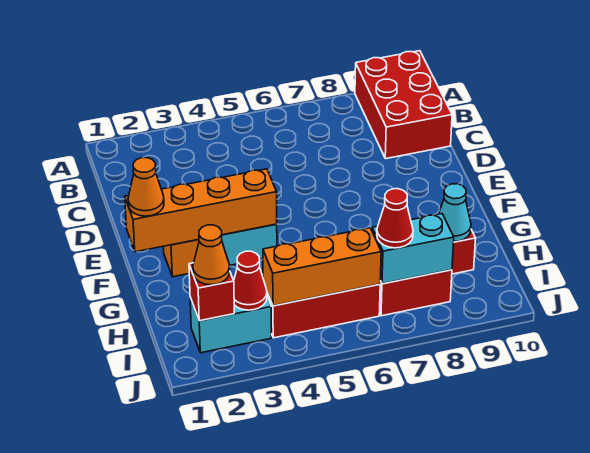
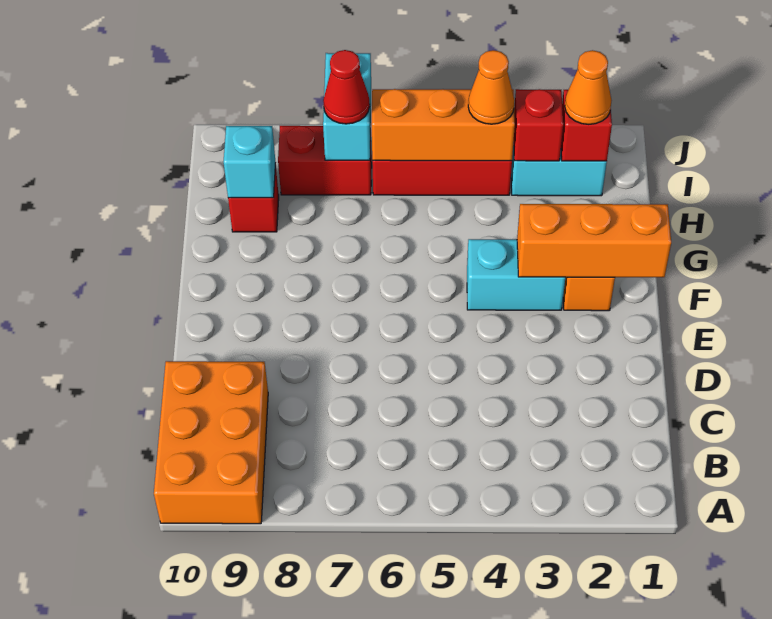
red brick A9:C10 level 1 -> orange brick A9:C10 level 1
orange brick F1:F4 level 2 -> orange brick F1:F3 level 2
orange cone F1 level 3 -> orange cone I4 level 3
cyan cone H9 level 2 -> cyan brick H9 level 2
red cone I3 level 2 -> red brick I3 level 2
cyan brick I7:I8 level 2 -> cyan brick I7:J7 level 2

